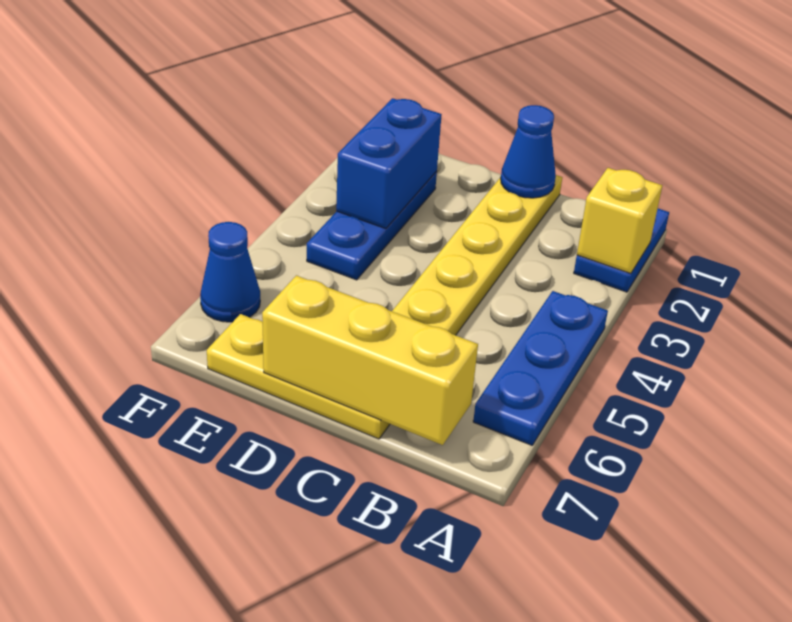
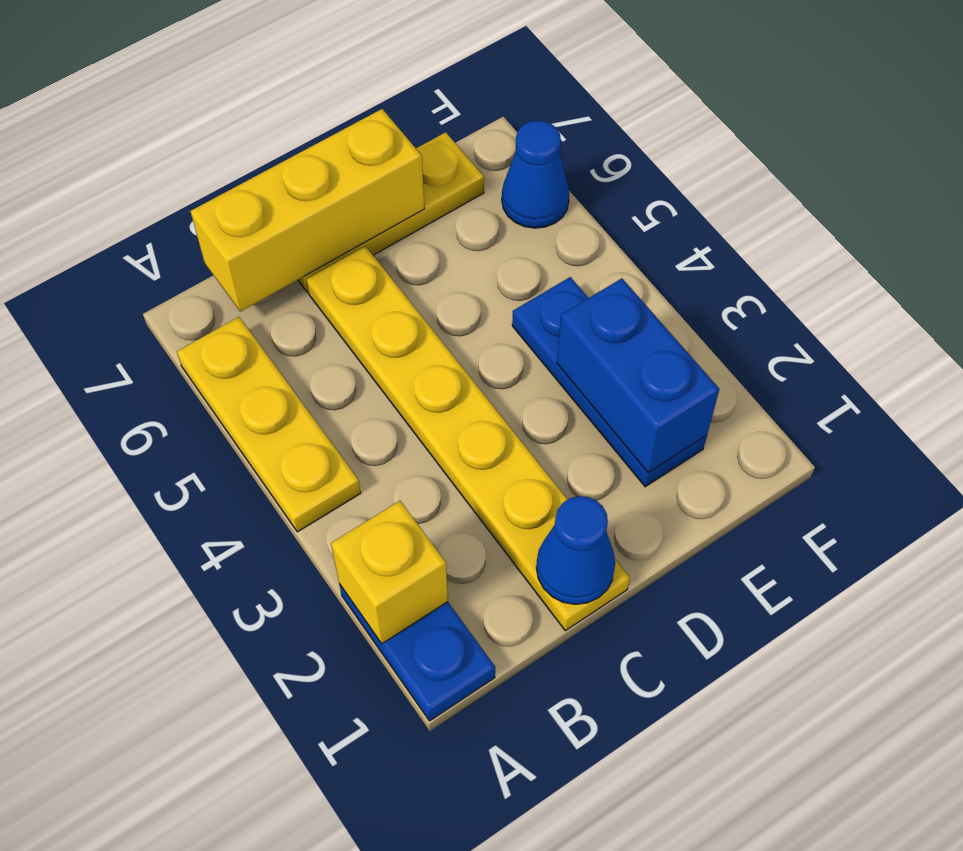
blue plate A4:A6 level 1 -> yellow plate A4:A6 level 1

